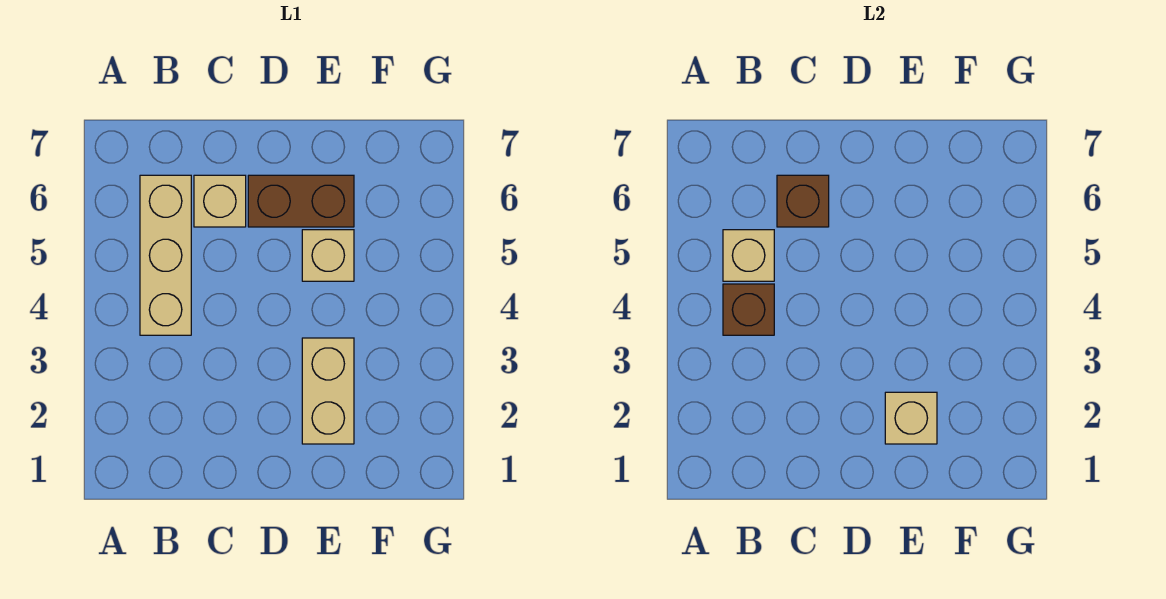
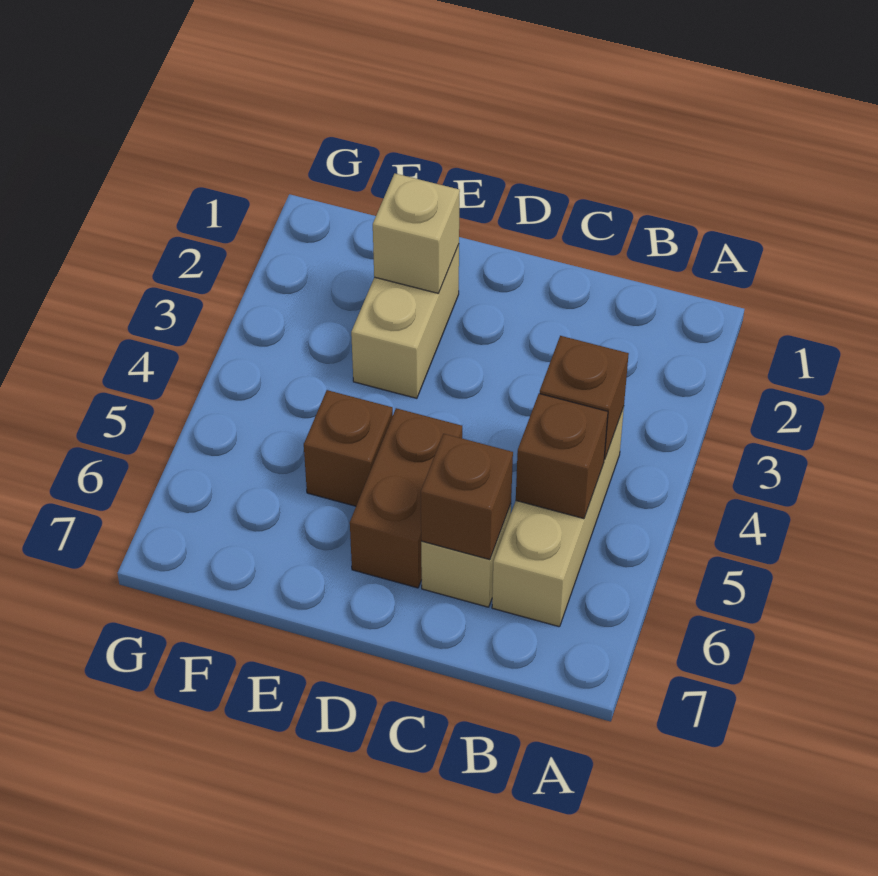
tan brick B5 level 2 -> brown brick B5 level 2
brown brick D6:E6 level 1 -> brown brick D5:D6 level 1
tan brick E5 level 1 -> brown brick E5 level 1

